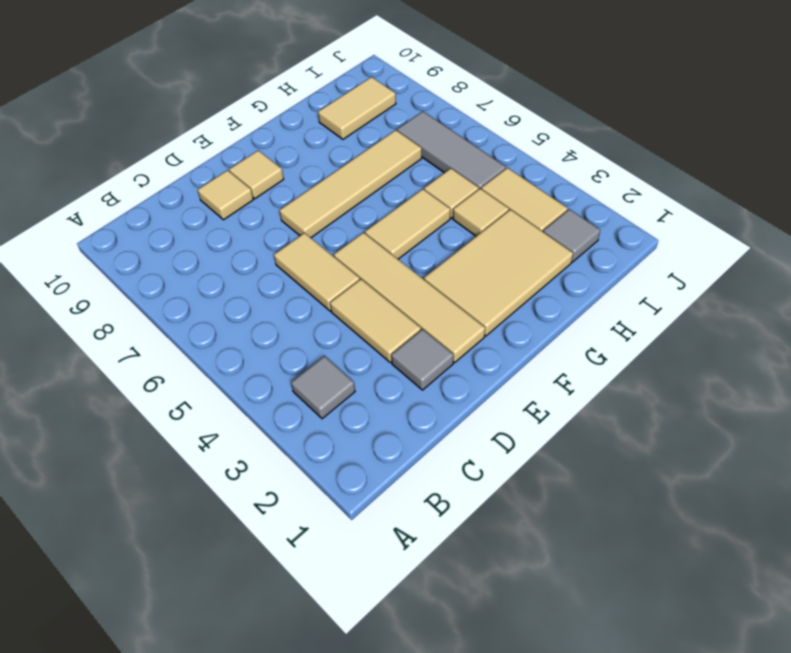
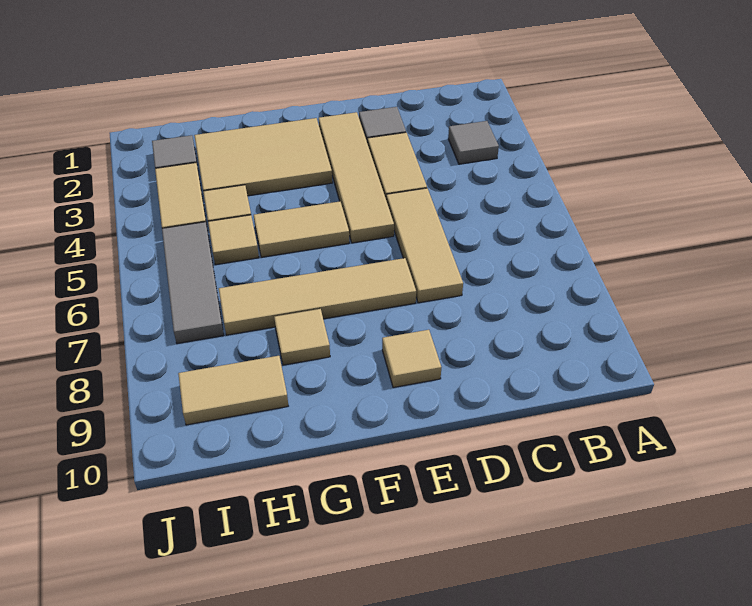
tan tile D5:D6 level 1 -> tan tile D5:D7 level 1
tan tile D9 level 1 -> tan tile G8 level 1

